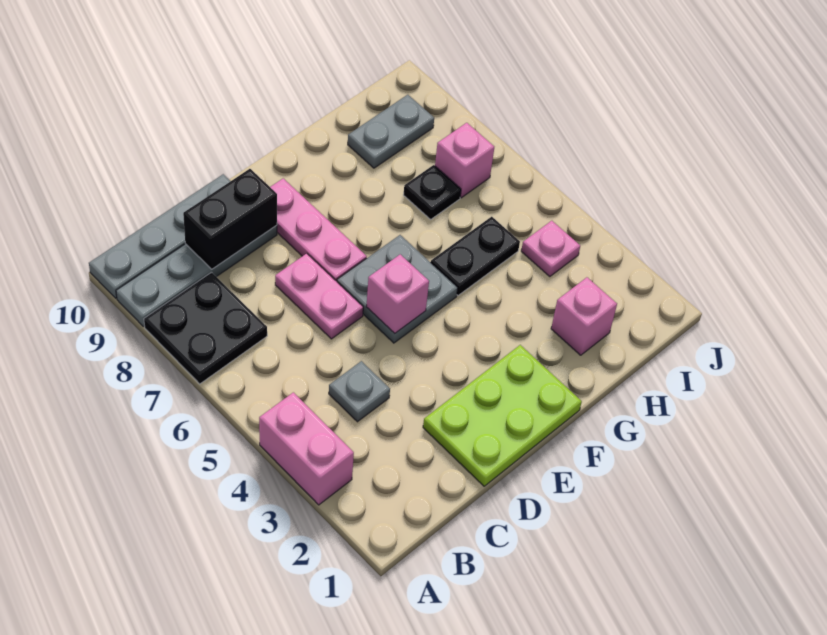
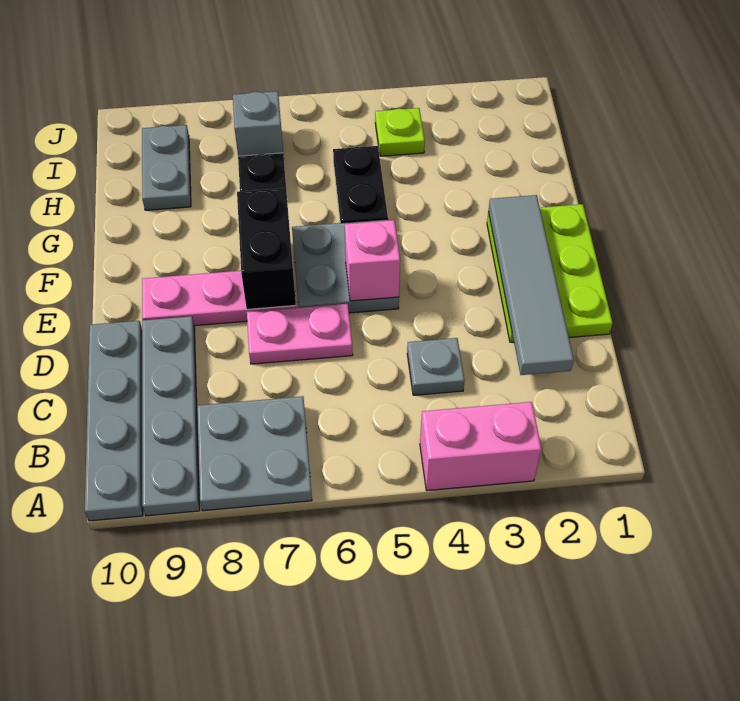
black plate A7:B8 level 1 -> grey plate A7:B8 level 1
none -> grey tile C2:F2 level 2
black brick C9:D9 level 2 -> black brick E7:F7 level 2
pink brick H2 level 1 -> none
pink plate I4 level 1 -> lime plate I4 level 1
pink brick I7 level 1 -> grey brick I7 level 1

